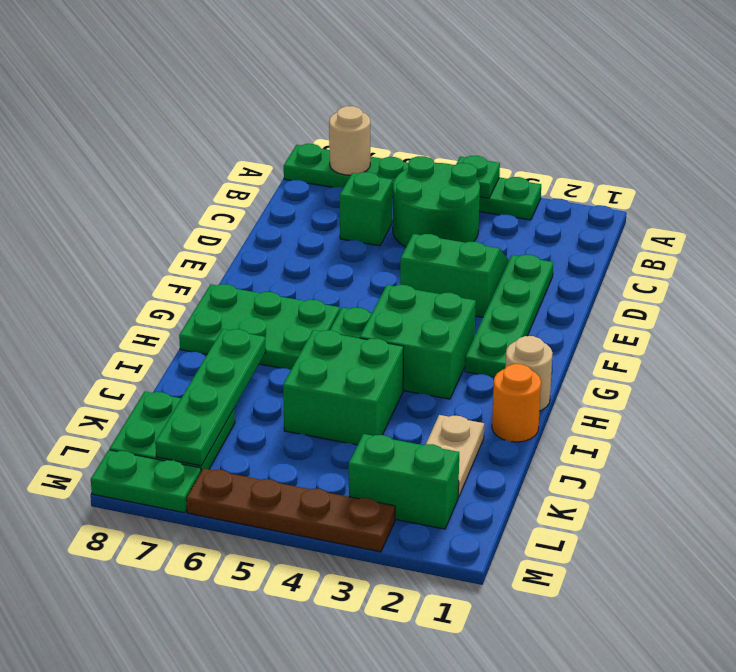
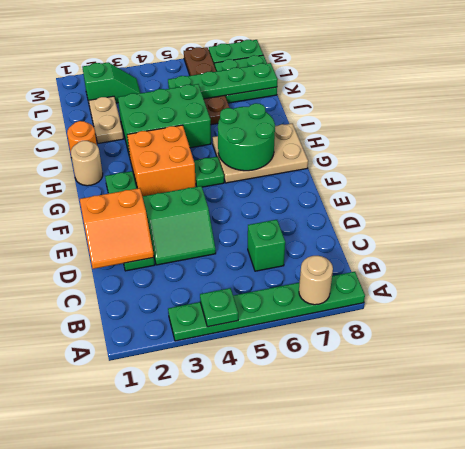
green round brick B4:C5 level 1 -> green round brick G6:H7 level 2
none -> orange slope D1:E2 level 2 top E
green brick G3:H4 level 1 -> orange brick G3:H4 level 1
green plate G6:H8 level 1 -> tan plate G6:H8 level 1
green brick I4:J5 level 1 -> green brick I3:J5 level 1
green plate I7:L7 level 2 -> green plate K5:K8 level 2
green brick L2:L3 level 1 -> green slope L2:L3 level 1 top 2
brown plate M3:M6 level 1 -> brown plate J6:M6 level 1

